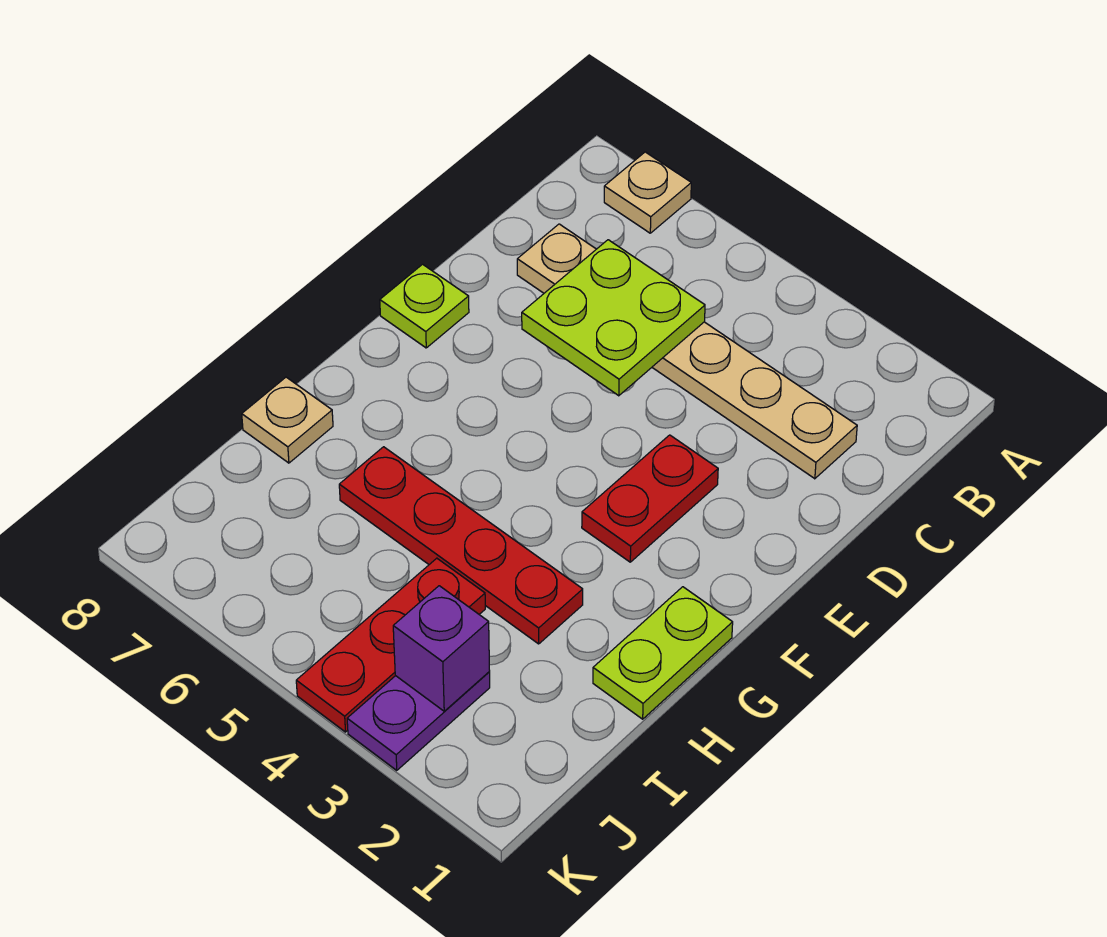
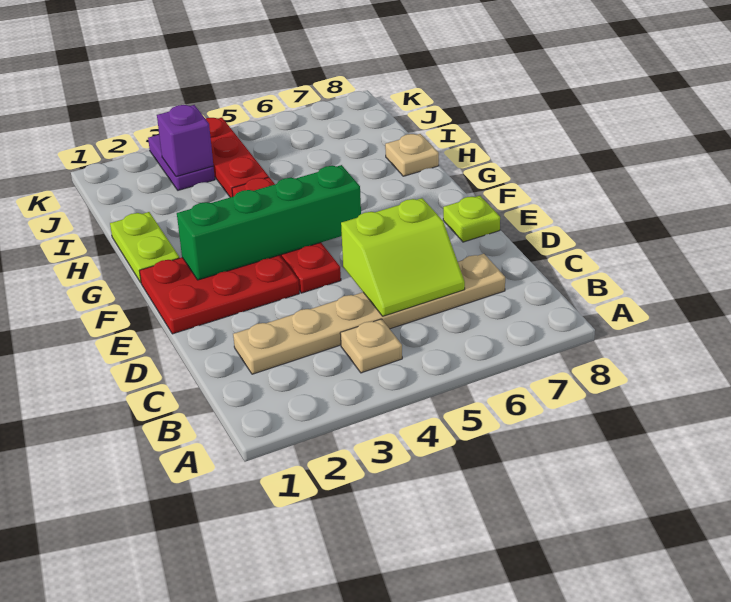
tan plate A7 level 1 -> tan plate B4 level 1
lime plate C5:D6 level 2 -> lime slope C5:D6 level 2 top D
red plate E3:F3 level 1 -> red plate E1:F3 level 1
none -> green brick F2:F5 level 2
red plate H3:H6 level 1 -> red plate E4:H4 level 1

